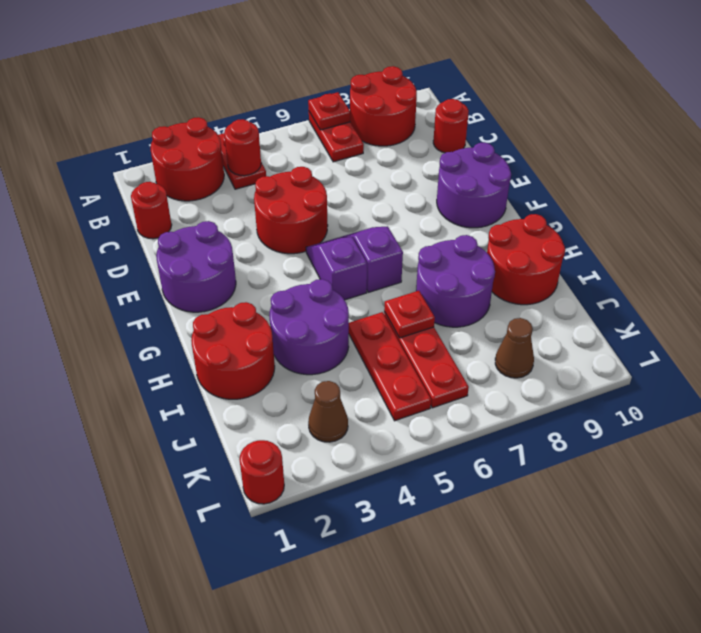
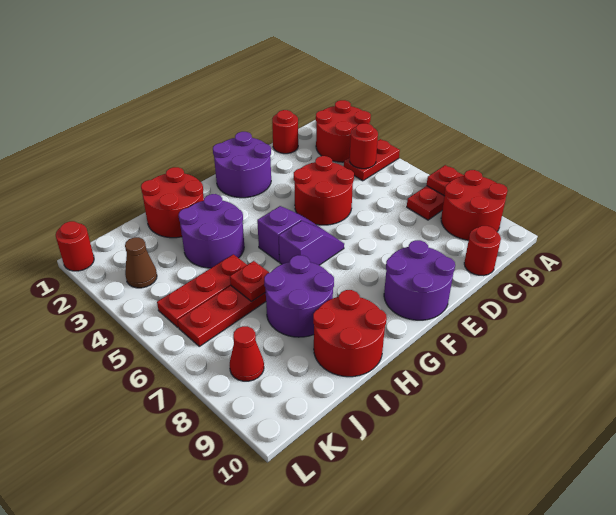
brown cone K8 level 1 -> red cone K8 level 1

